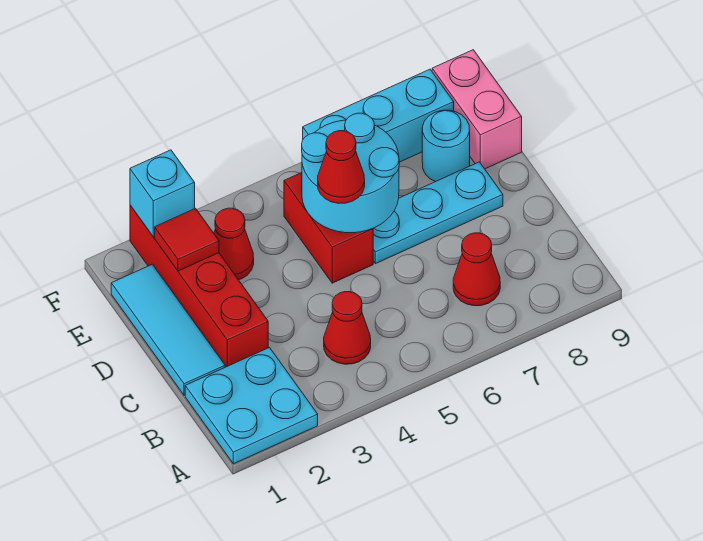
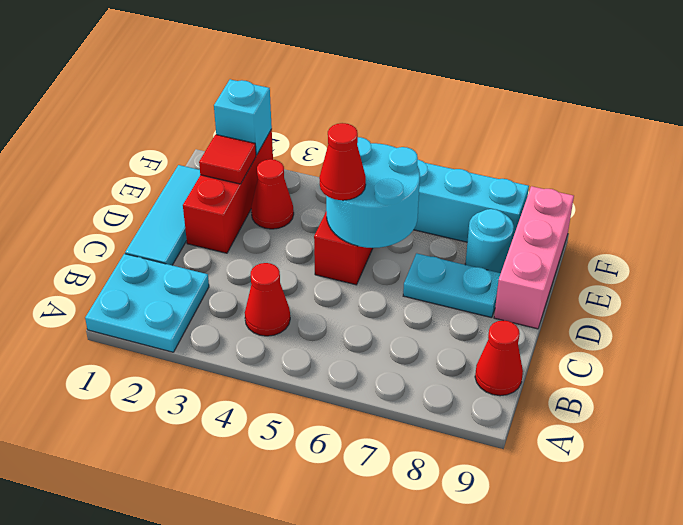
red cone B7 level 1 -> red cone B9 level 1
red brick C2:F2 level 1 -> red brick D2:F2 level 1
cyan plate D6:D8 level 1 -> cyan plate D7:D8 level 1
pink brick E9:F9 level 1 -> pink brick D9:F9 level 1

